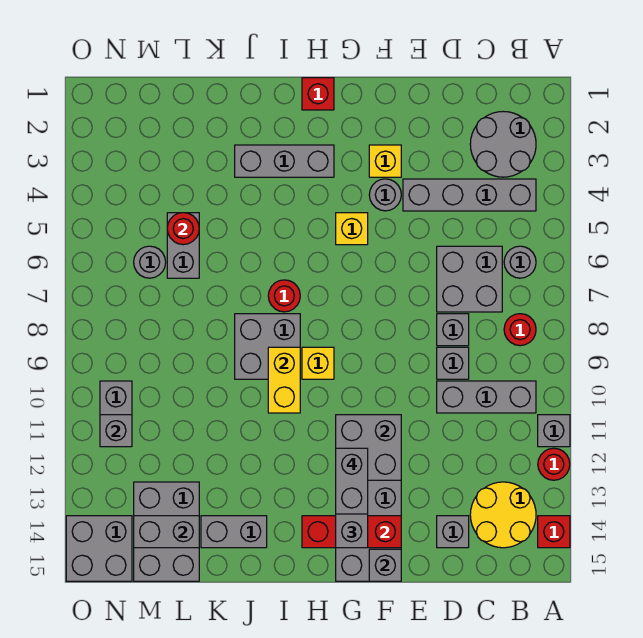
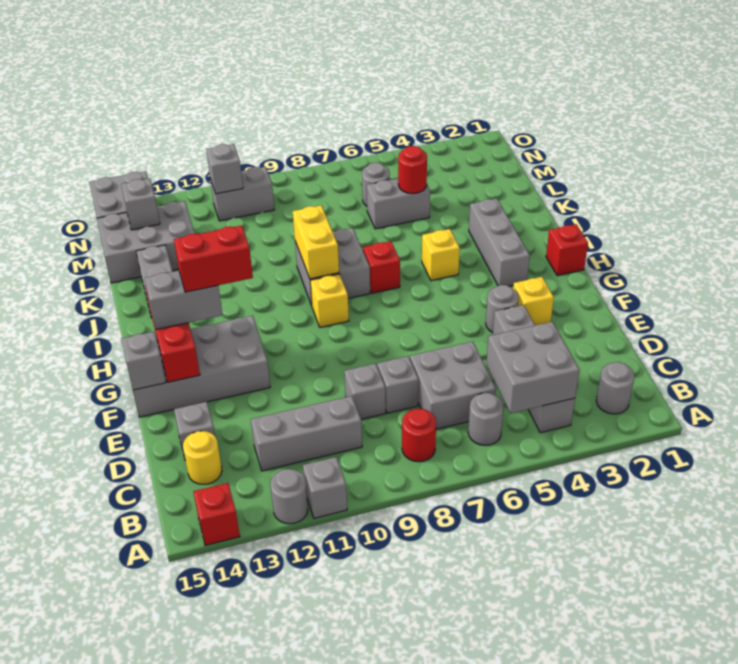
red round brick A12 level 1 -> grey round brick A12 level 1
grey round brick B2:C3 level 1 -> grey round brick B2 level 1
grey brick B10:D10 level 1 -> grey brick C10:C12 level 1
yellow round brick B13:C14 level 1 -> yellow round brick C14 level 1
grey brick F11:G12 level 2 -> grey brick B4:C5 level 2
yellow brick G5 level 1 -> yellow brick I5 level 1
grey brick G12:G13 level 4 -> red brick G12:G13 level 4
red round brick I7 level 1 -> red brick I7 level 1
yellow brick I9:I10 level 2 -> yellow brick I9:J9 level 2
grey brick L14:M14 level 2 -> grey brick M14 level 2

